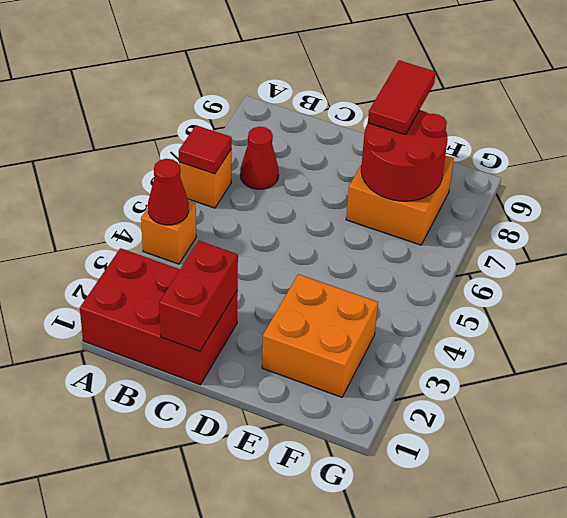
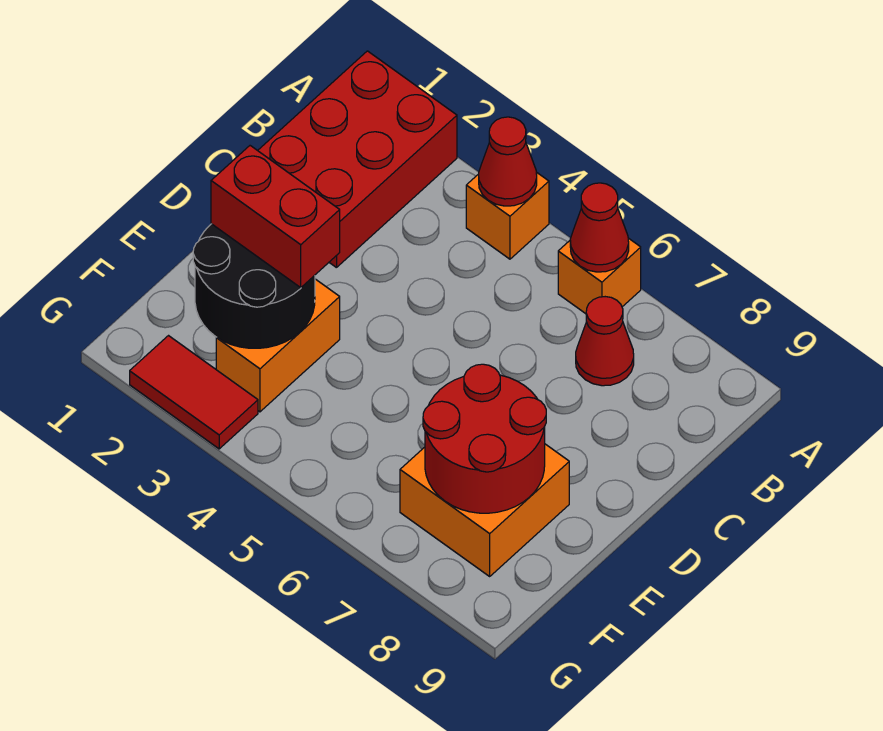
red tile A6 level 2 -> red cone A6 level 2
red brick C1:C2 level 2 -> red brick E2:E3 level 3
orange brick E2:F3 level 1 -> orange brick E3:F3 level 1
none -> black round brick E2:F3 level 2
red tile E8:E9 level 3 -> red tile G2:G3 level 1

